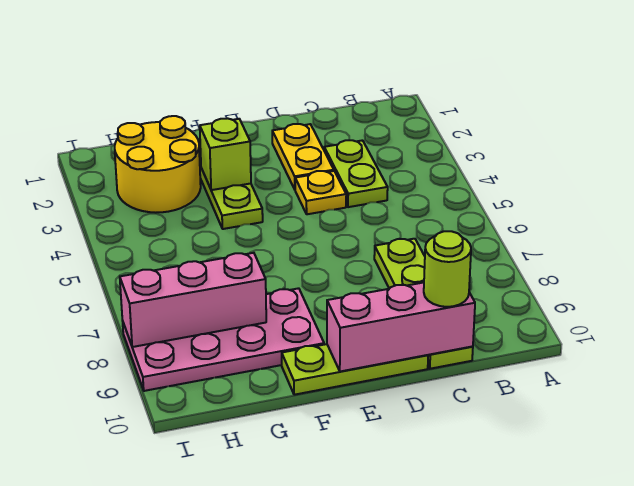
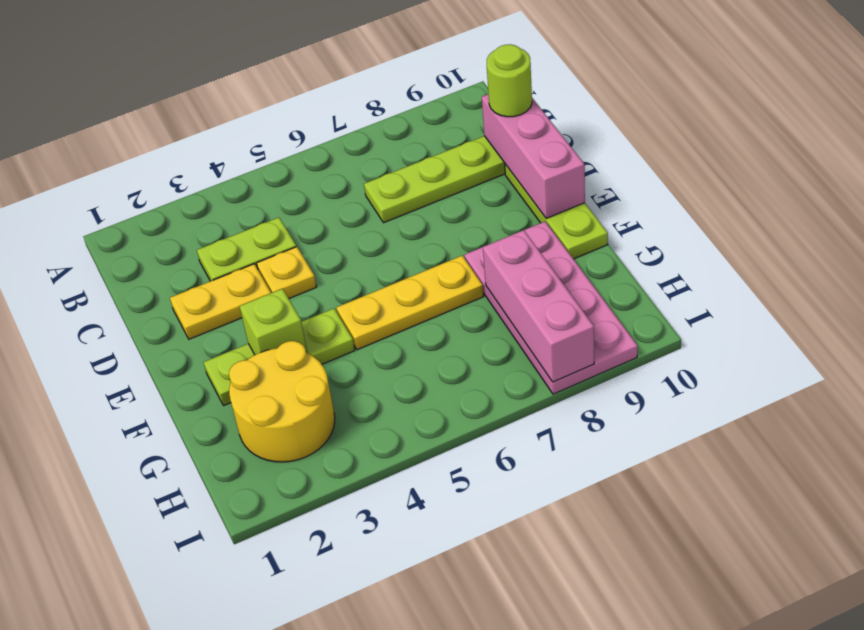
none -> yellow plate F5:F7 level 1

